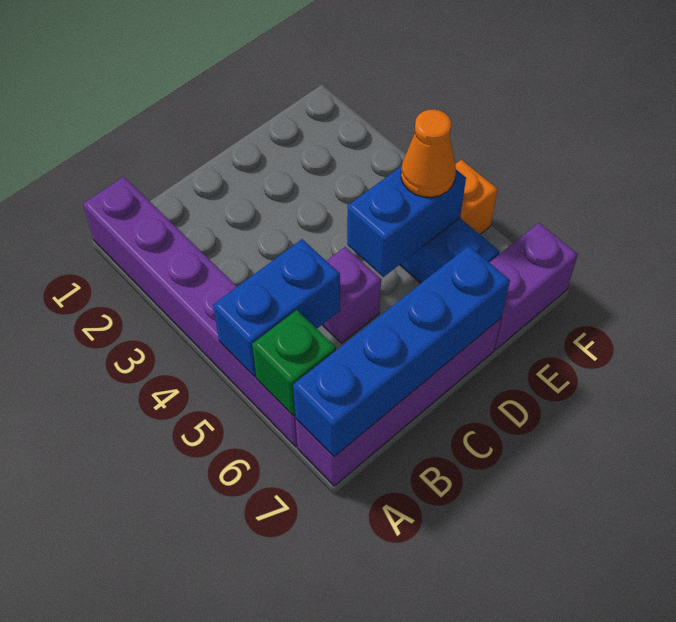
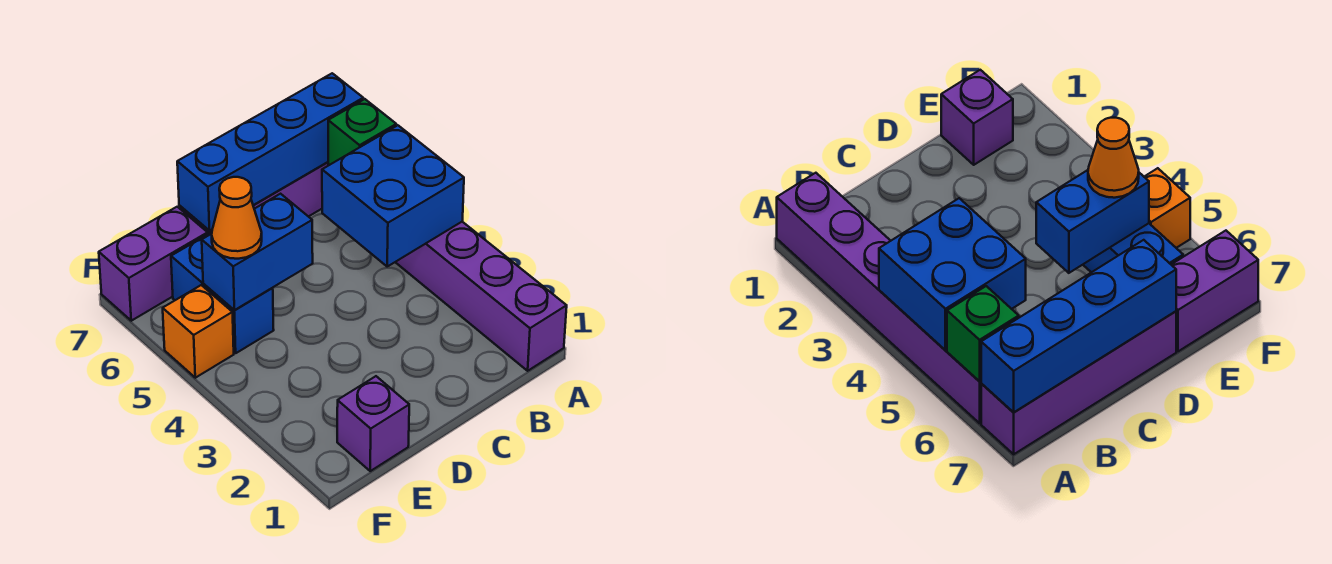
blue brick A5:B5 level 2 -> blue brick A4:B5 level 2
purple brick C5 level 1 -> purple brick E1 level 1

